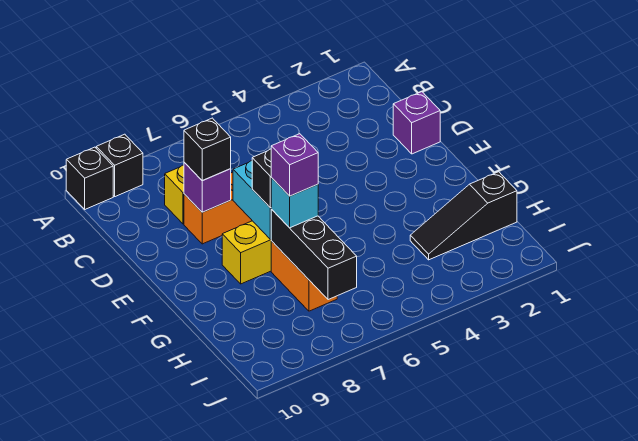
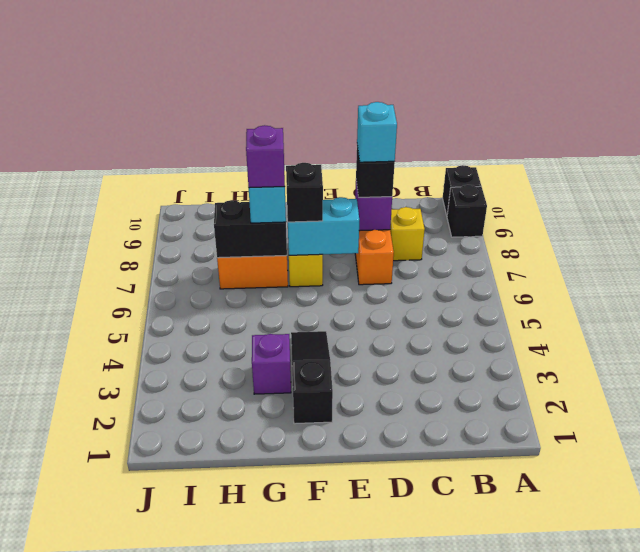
purple brick D1 level 1 -> purple brick G3 level 1
none -> cyan brick D8 level 4
black brick G7:I7 level 2 -> black brick G7:H7 level 2
black slope H1:H3 level 1 top 1 -> black slope F2:F4 level 1 top 2

